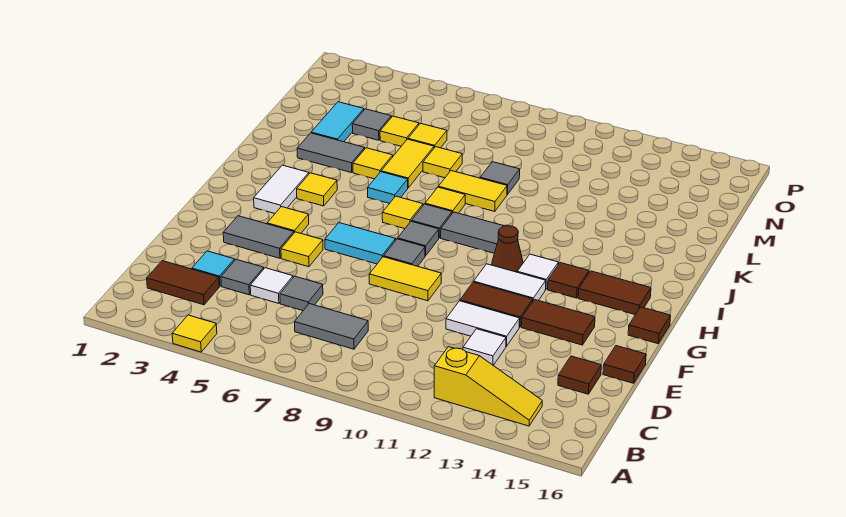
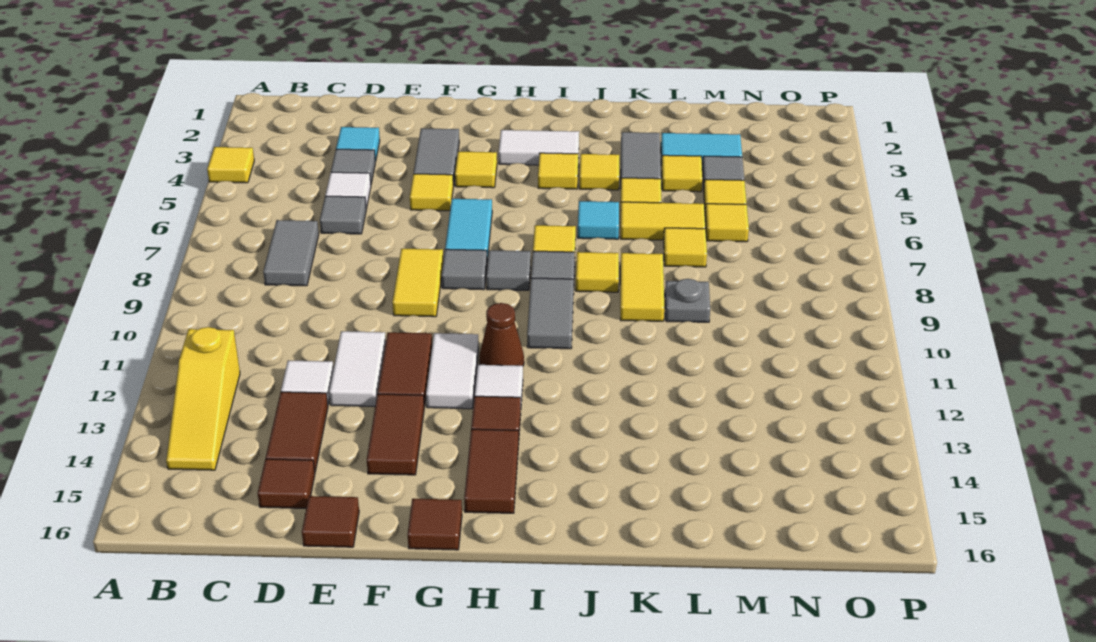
brown tile C2:C3 level 1 -> brown tile D13:D14 level 1
none -> yellow tile J4 level 1
none -> yellow tile L4 level 1
grey tile L9 level 1 -> grey plate L9 level 1

